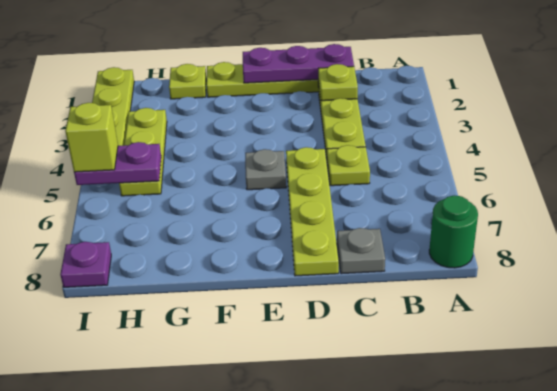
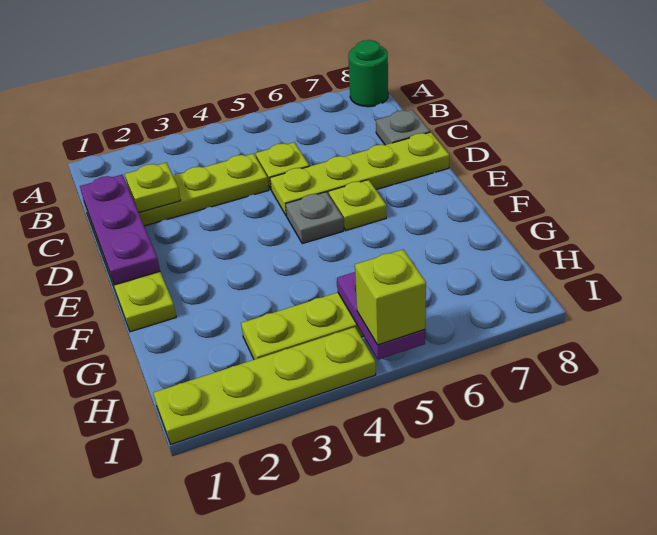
lime plate G1 level 1 -> lime plate E6 level 1
purple plate I8 level 1 -> none

